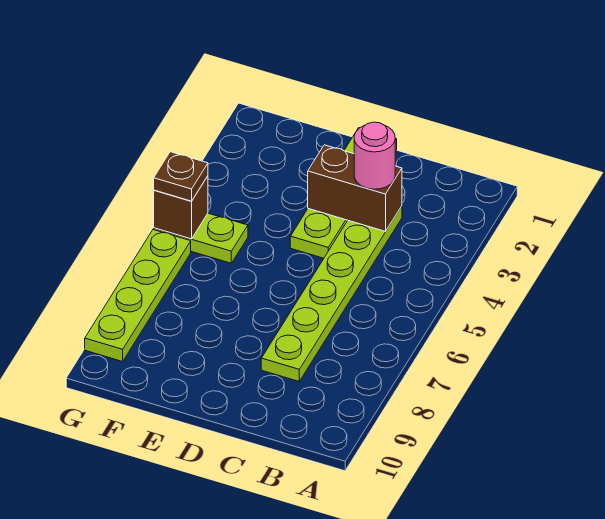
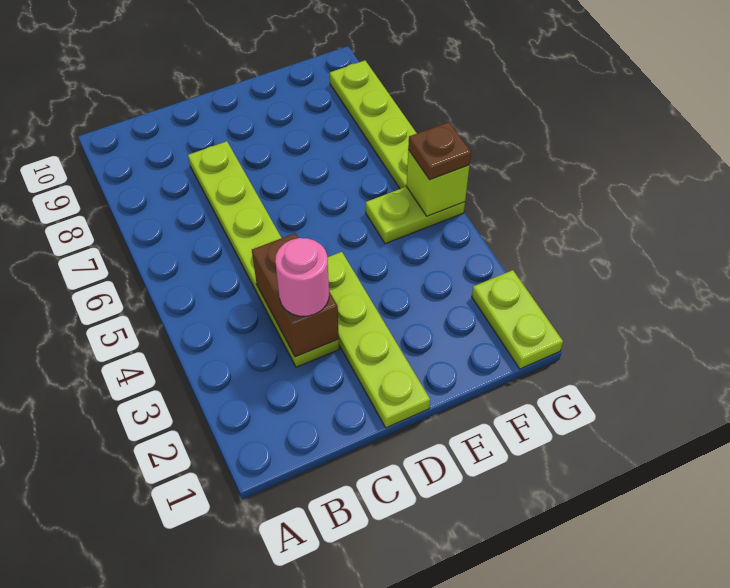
brown brick C3:D3 level 2 -> brown brick C3:C4 level 2
none -> lime plate G1:G2 level 1
brown brick G5 level 2 -> lime brick G5 level 2

